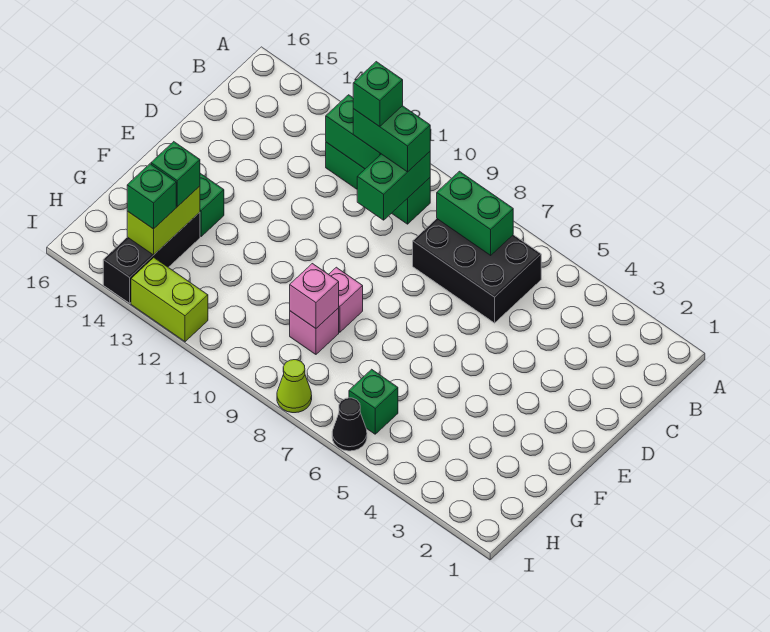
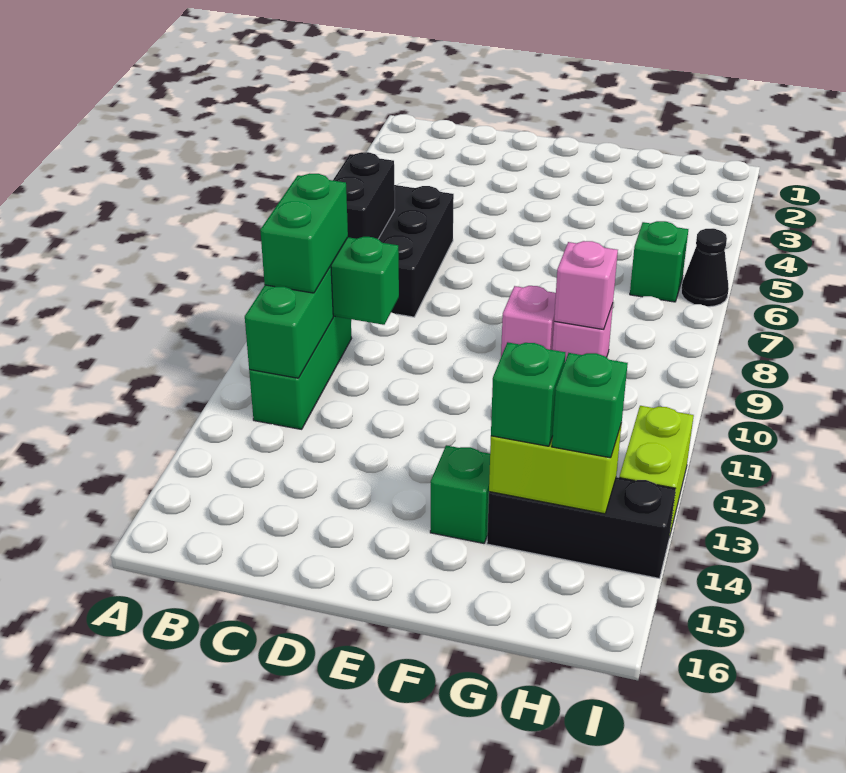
green brick B7:B8 level 2 -> black brick B7:B8 level 2
green brick B11 level 4 -> none
lime cone I8 level 1 -> none

